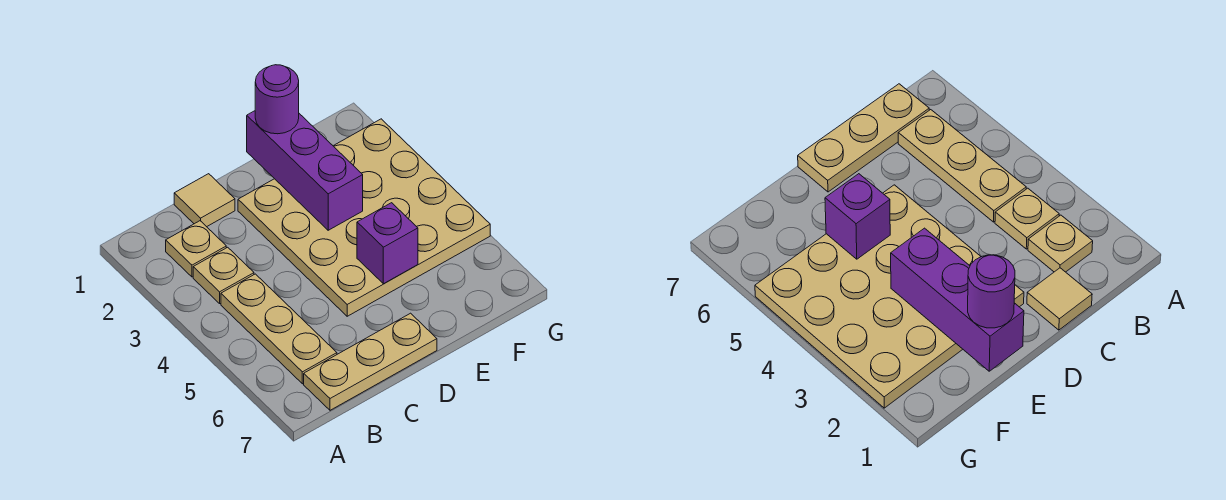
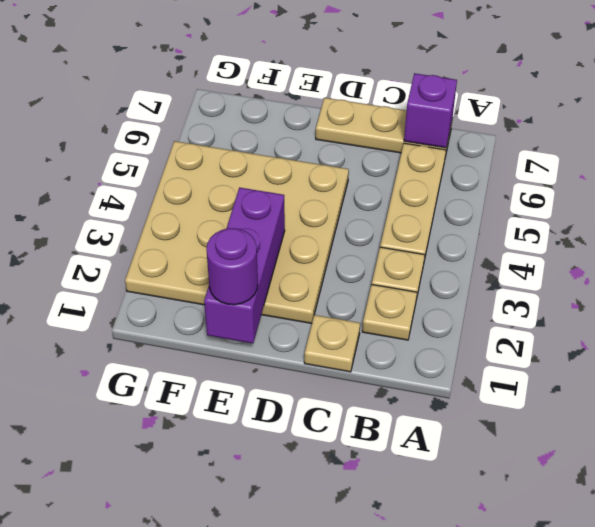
tan tile C1 level 1 -> tan plate C1 level 1
purple brick E5 level 2 -> purple brick B7 level 2

